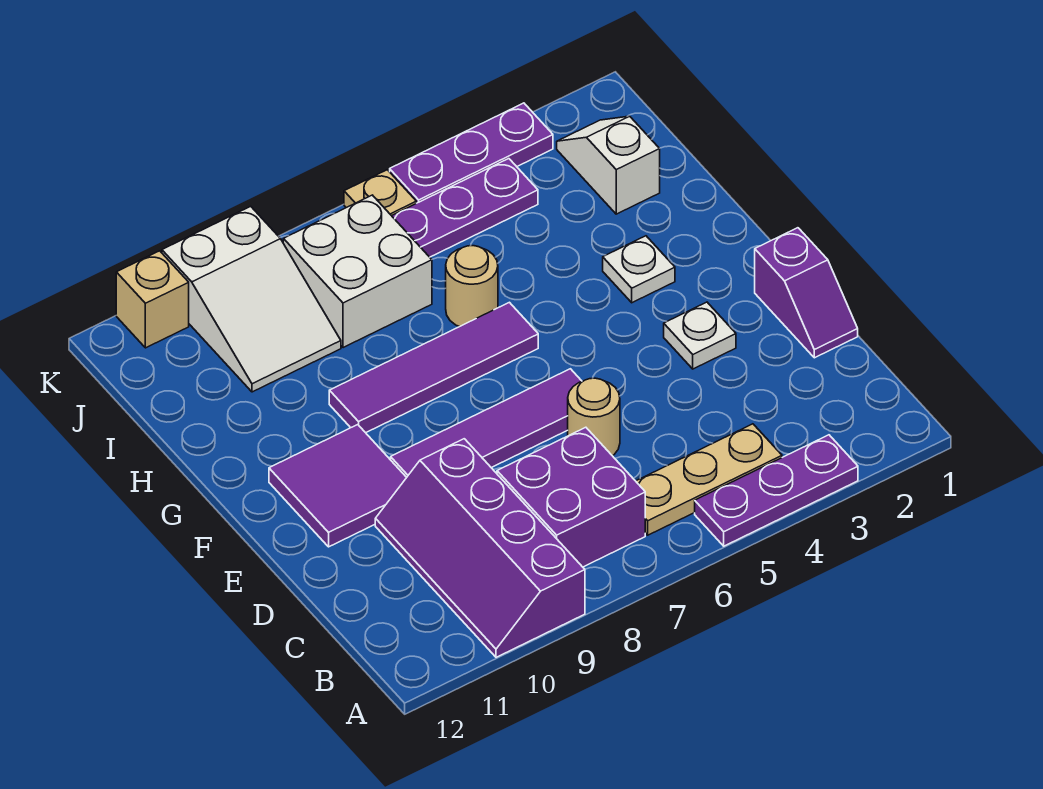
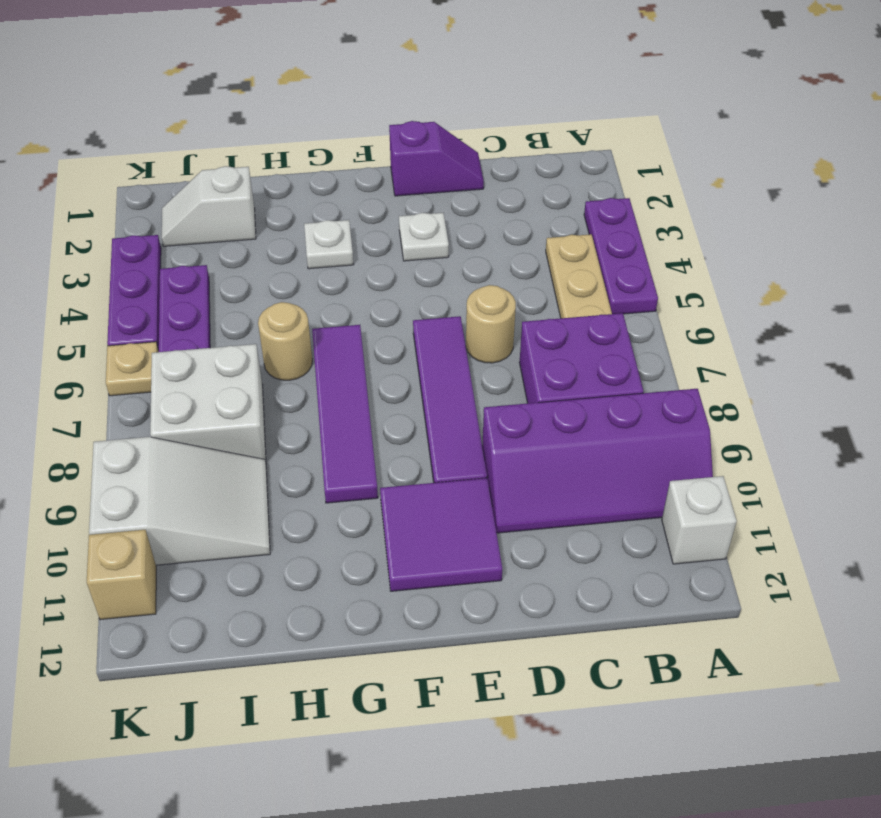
none -> white brick A11 level 1

